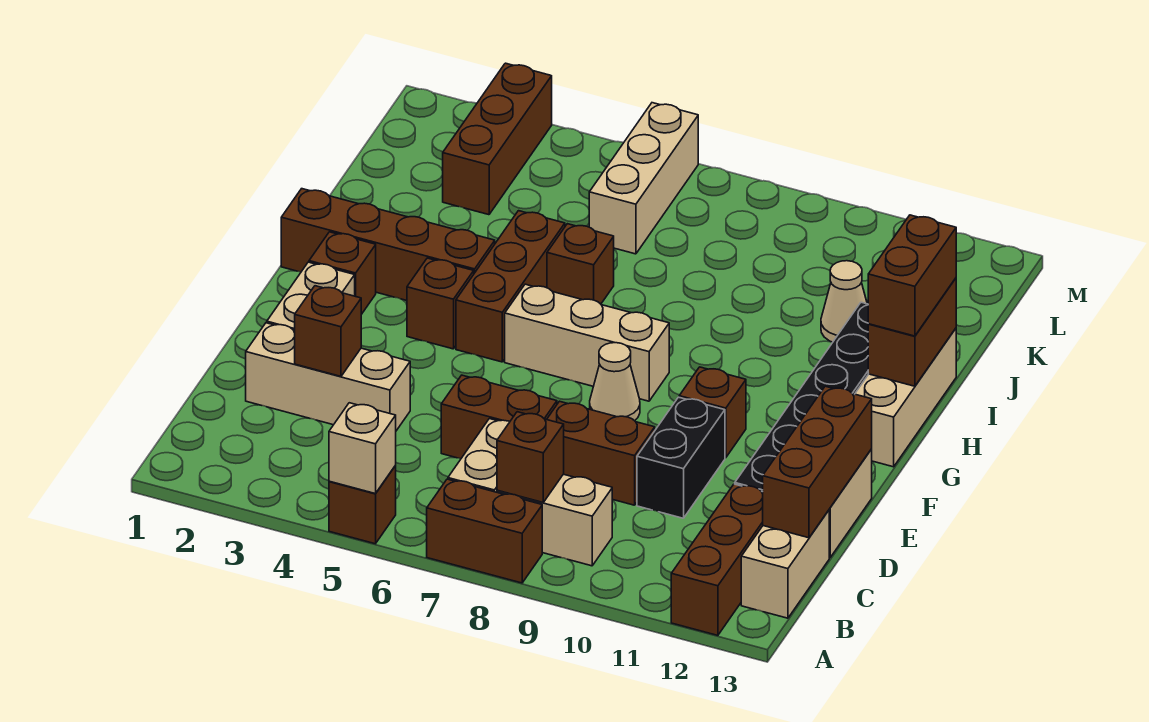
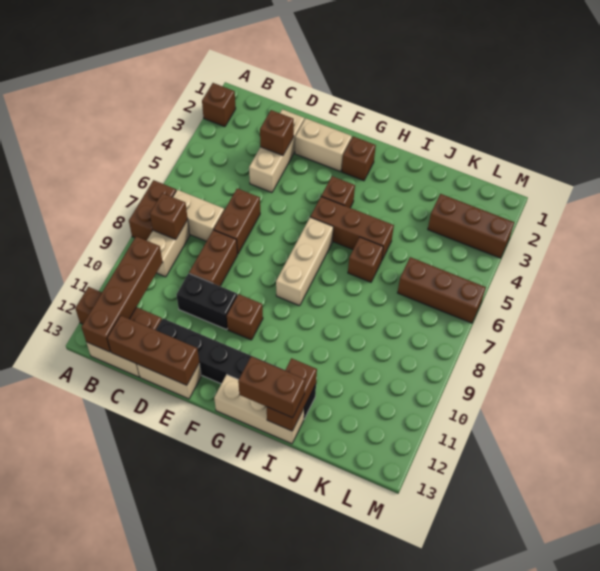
brown brick A5 level 1 -> brown brick A2 level 1
tan brick A5 level 2 -> none
tan cone F8 level 1 -> none
brown brick H1:H4 level 1 -> brown brick B10:B13 level 2
brown brick H13:I13 level 2 -> brown brick I12:I13 level 2
tan cone J11 level 1 -> none
tan brick K6:M6 level 1 -> brown brick K6:M6 level 1

